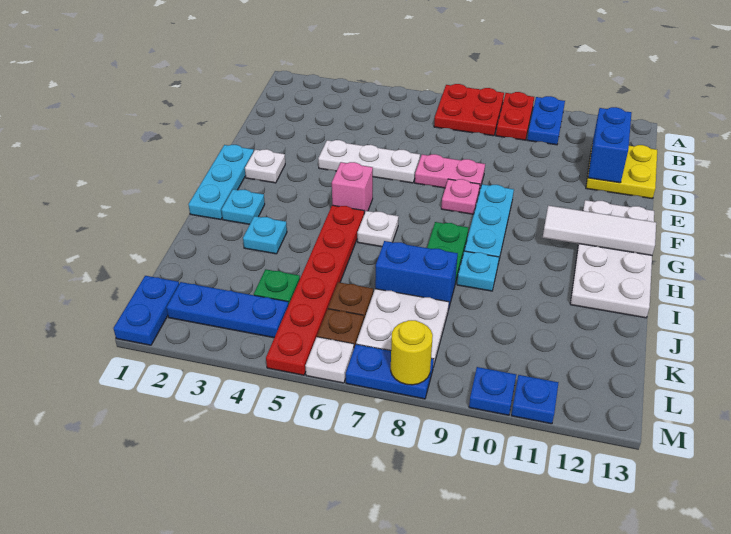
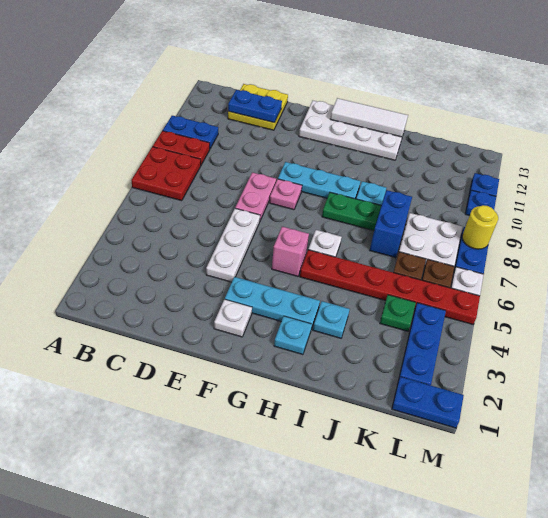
blue brick C12:D12 level 2 -> blue plate C12:D12 level 2
cyan plate F1:H1 level 1 -> cyan plate F3:H3 level 1
white tile G11:G13 level 2 -> white tile G13:I13 level 2

